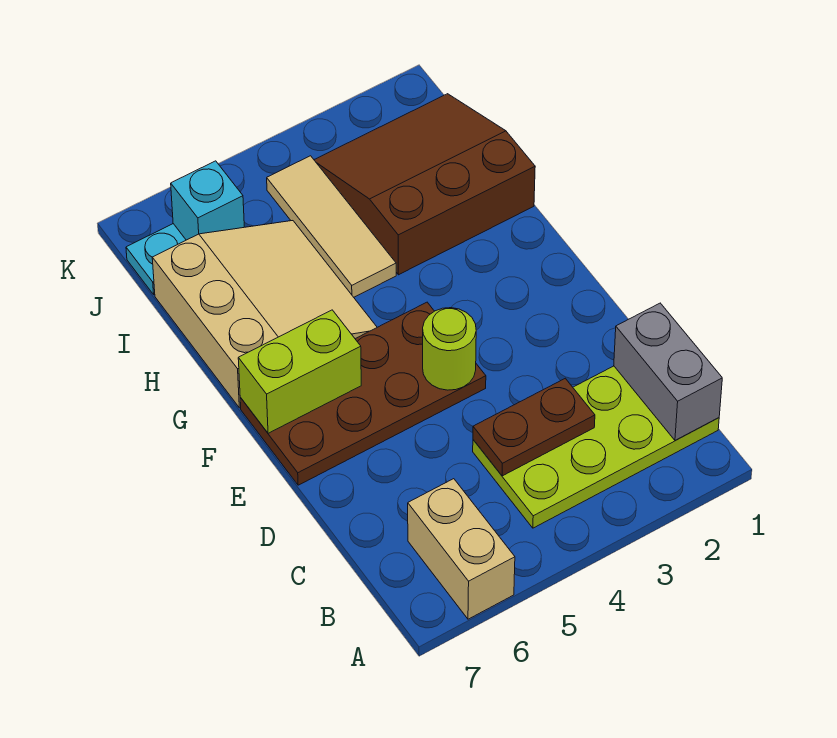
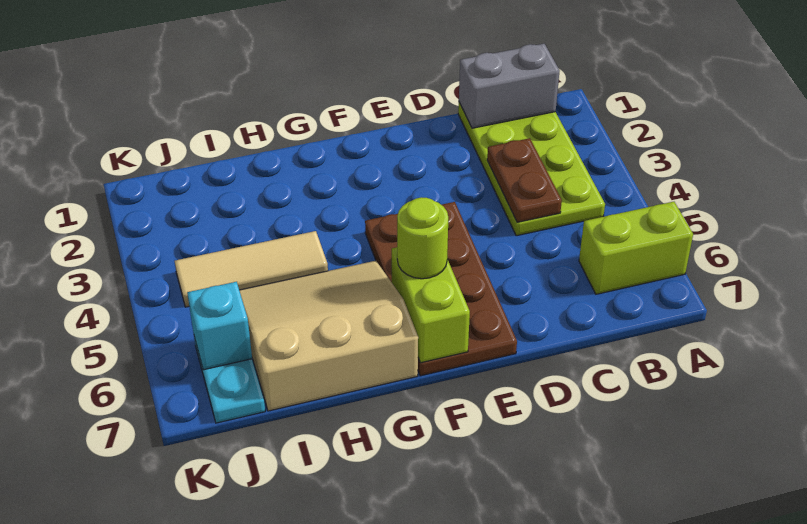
tan brick A6:B6 level 1 -> lime brick A6:B6 level 1
lime round brick E4 level 2 -> lime round brick F6 level 3
brown slope H1:J3 level 1 top H -> none

